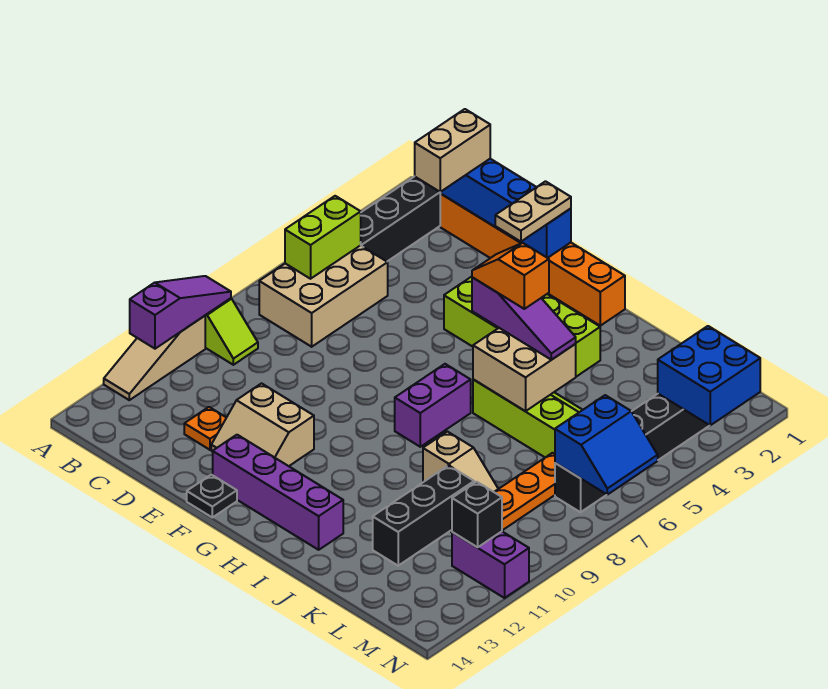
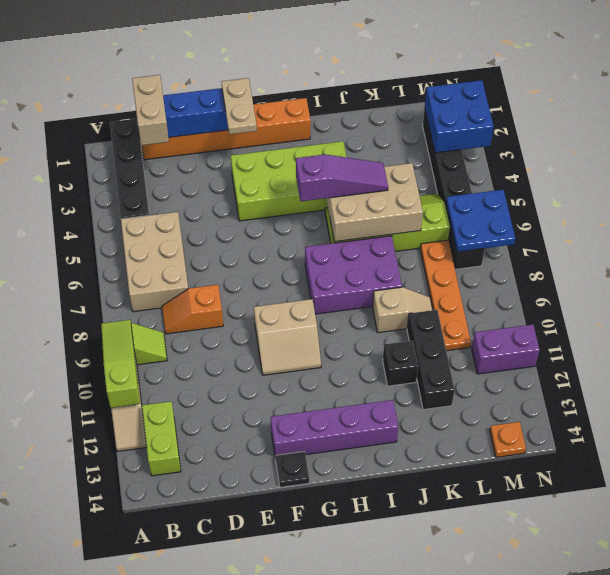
purple slope A9:A11 level 2 top 11 -> lime slope A9:A11 level 2 top 11
lime brick B5:B6 level 2 -> lime brick B12:B13 level 1
orange plate D12 level 1 -> orange plate M14 level 1
tan slope E11:F12 level 1 top 11 -> tan slope F9:G10 level 1 top 9
orange slope H5:I5 level 4 top I -> orange slope C8:D8 level 1 top D
purple brick H7:H8 level 1 -> purple brick H7:J8 level 1
tan brick I5:J6 level 2 -> tan brick I5:K6 level 2
blue slope M6:N7 level 2 top M -> blue plate M6:N7 level 2
black brick M11 level 2 -> black brick J11 level 1

